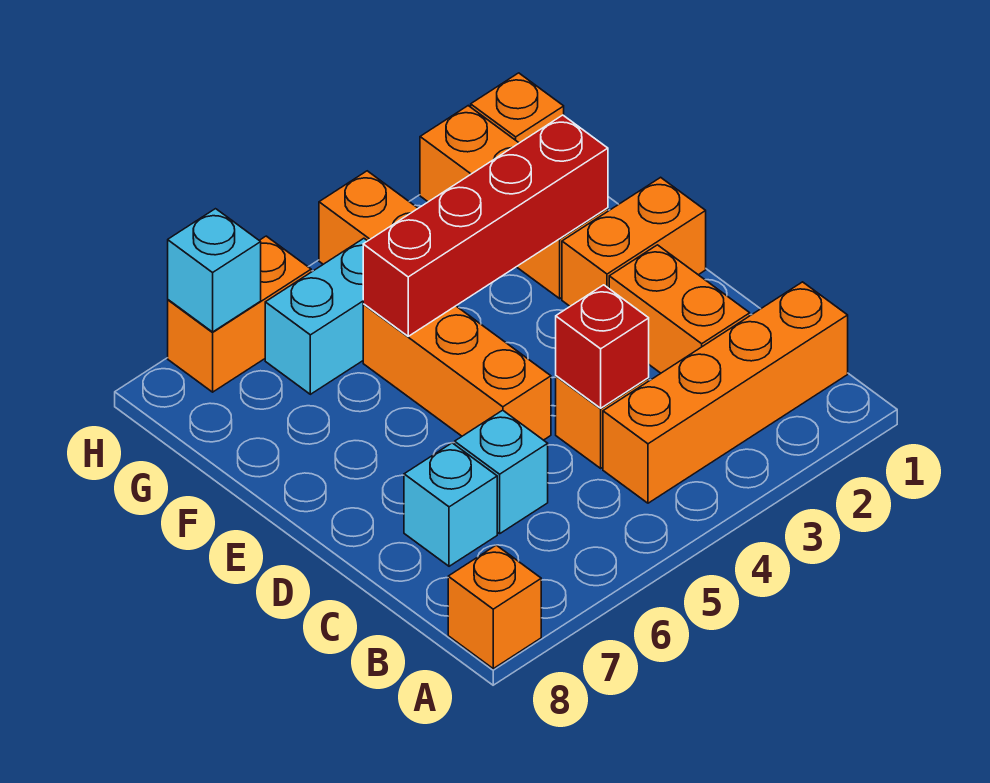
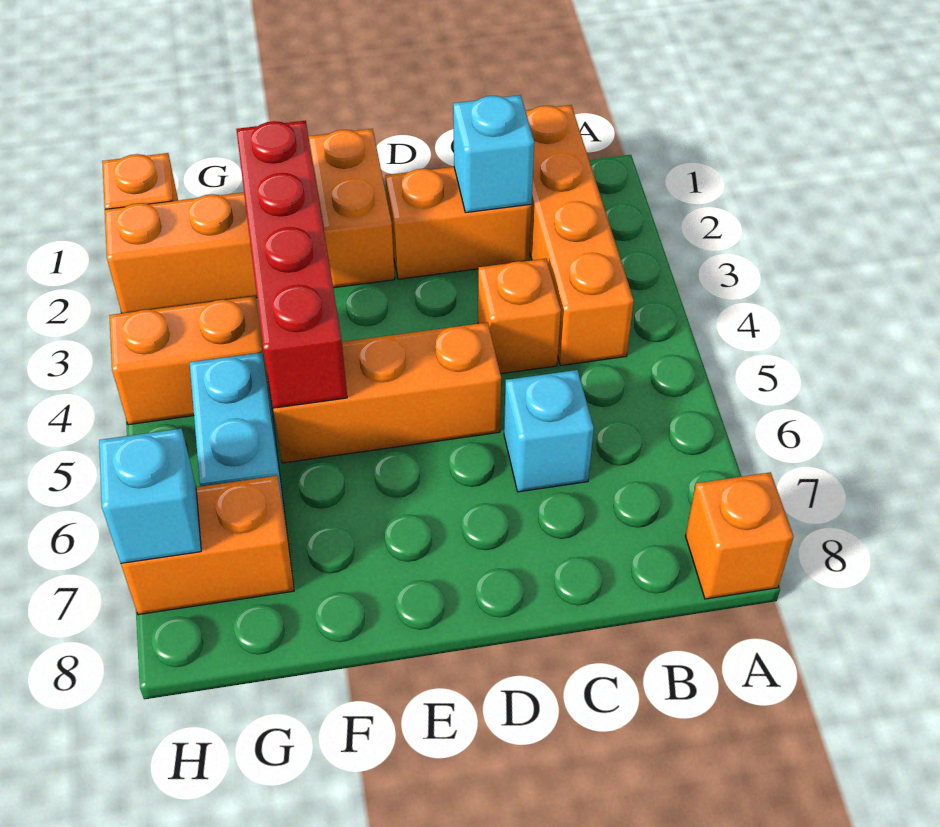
red brick C4 level 2 -> none
cyan brick C7 level 1 -> cyan brick C2 level 2
orange brick H6:H7 level 1 -> orange brick G7:H7 level 1

